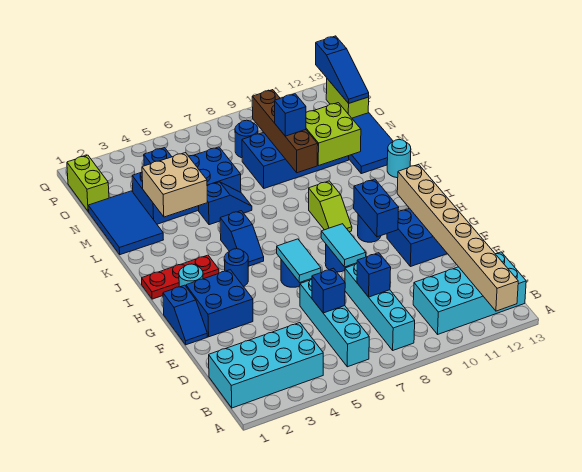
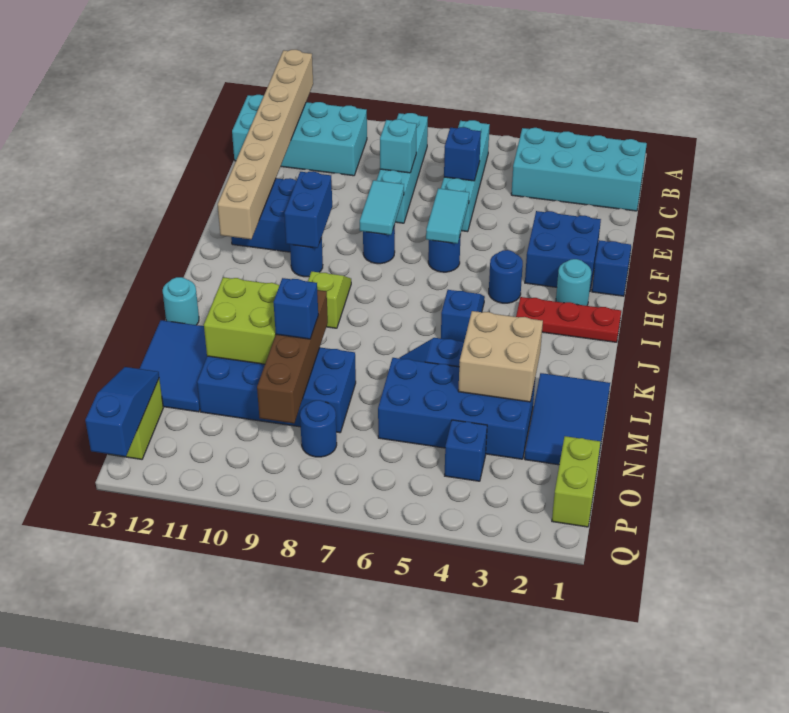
blue brick D8 level 2 -> cyan brick D8 level 2

